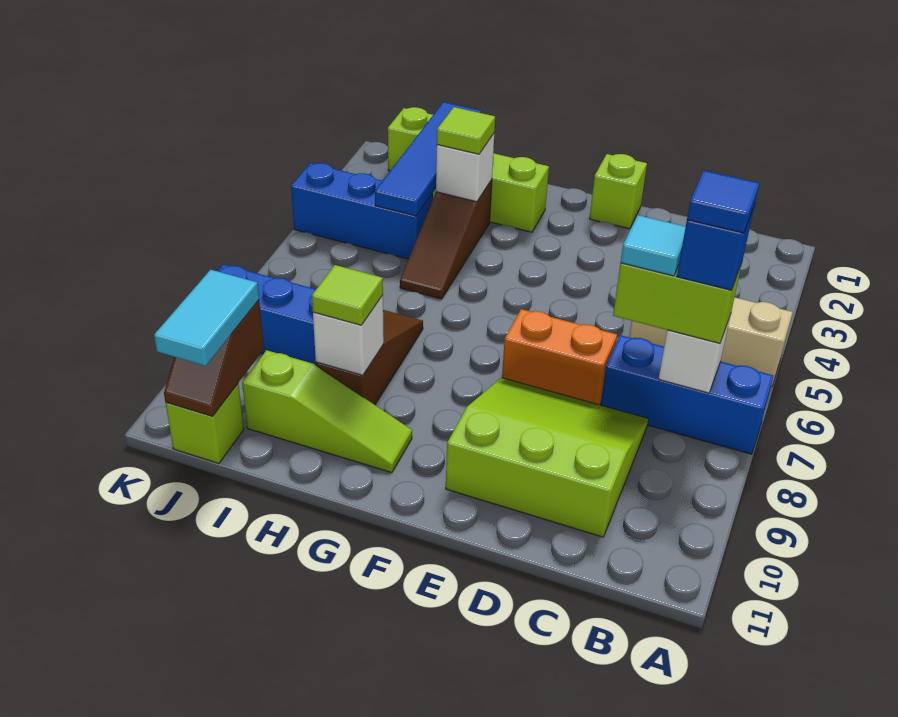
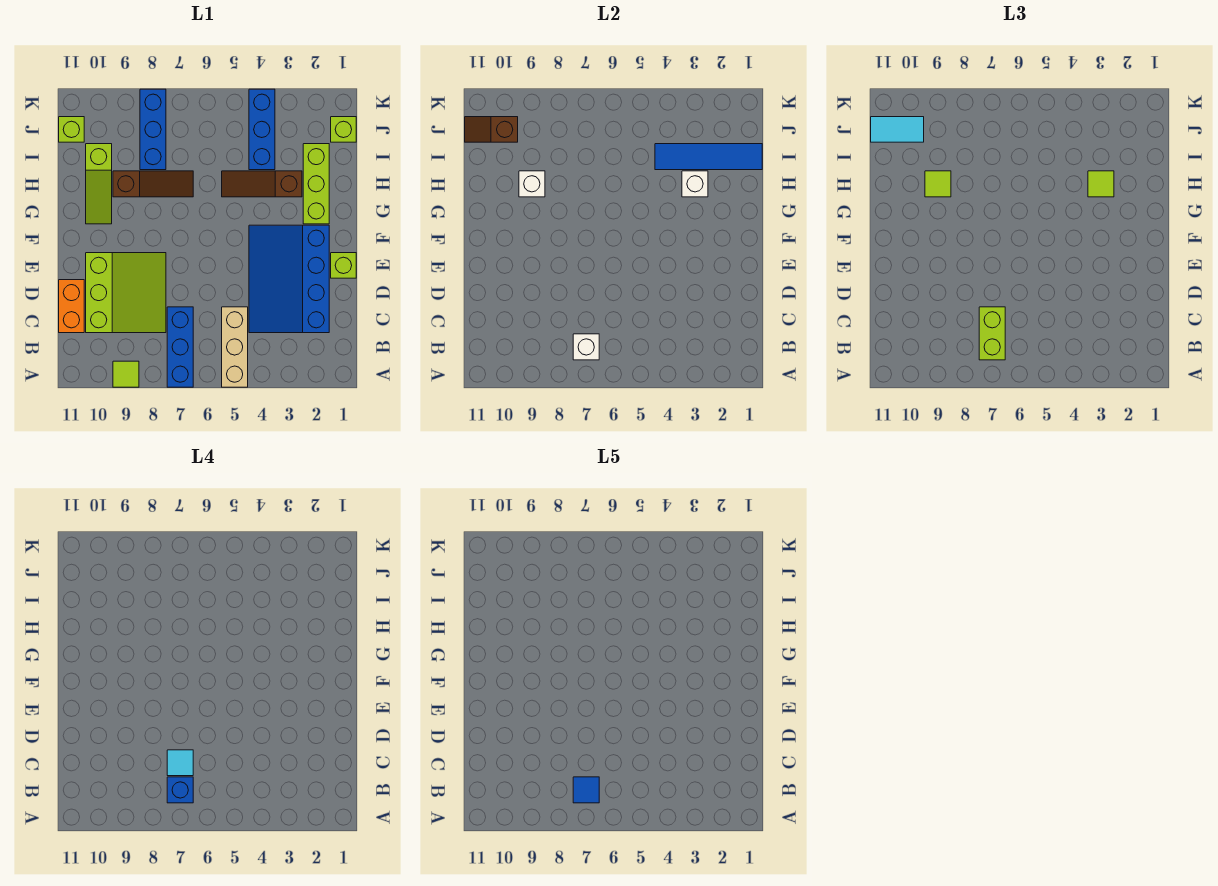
none -> lime tile A9 level 1
none -> blue slope C2:F4 level 1 top 2
orange brick D7:E7 level 1 -> orange brick C11:D11 level 1

